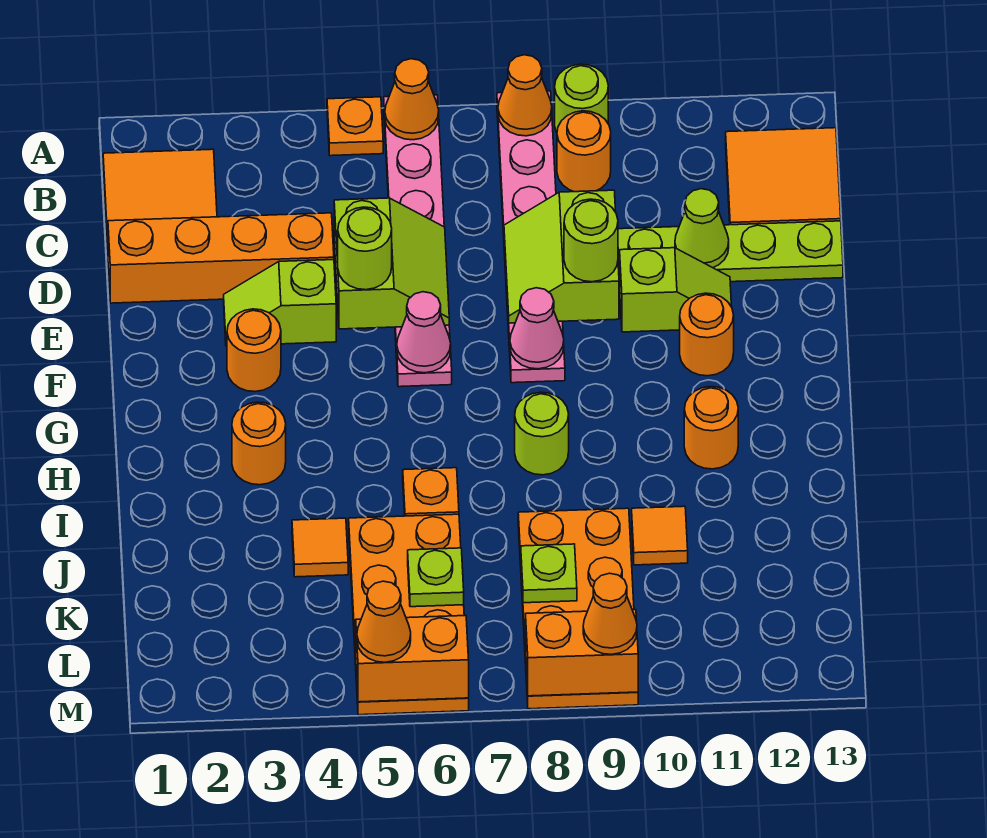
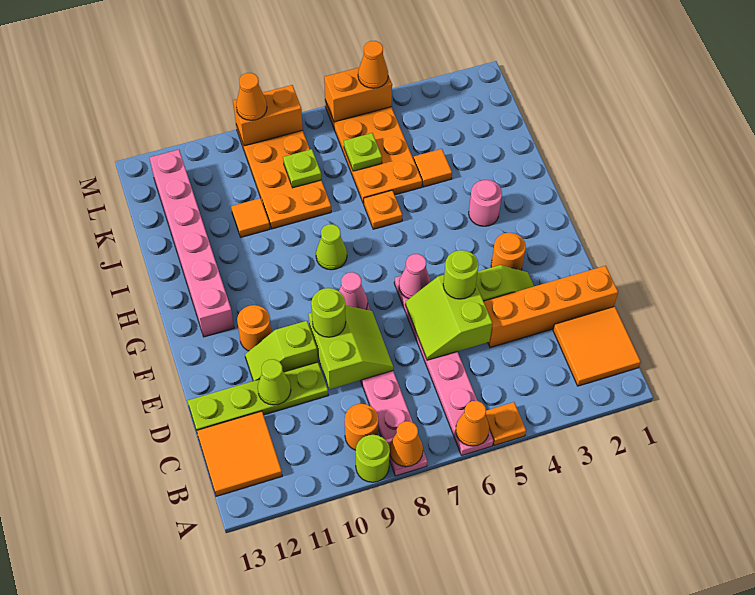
none -> pink brick G12:L12 level 1
orange round brick H3 level 1 -> pink round brick H3 level 1
lime round brick H8 level 1 -> lime cone H8 level 1
orange round brick H11 level 1 -> none

